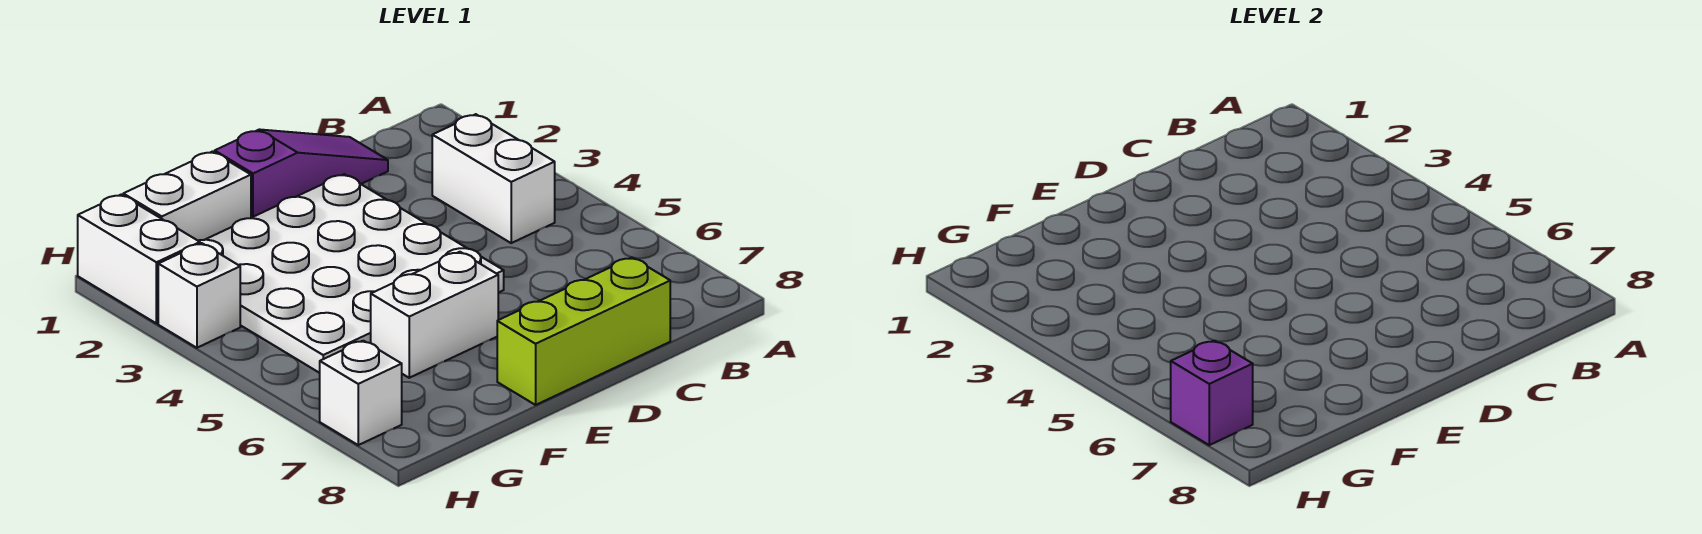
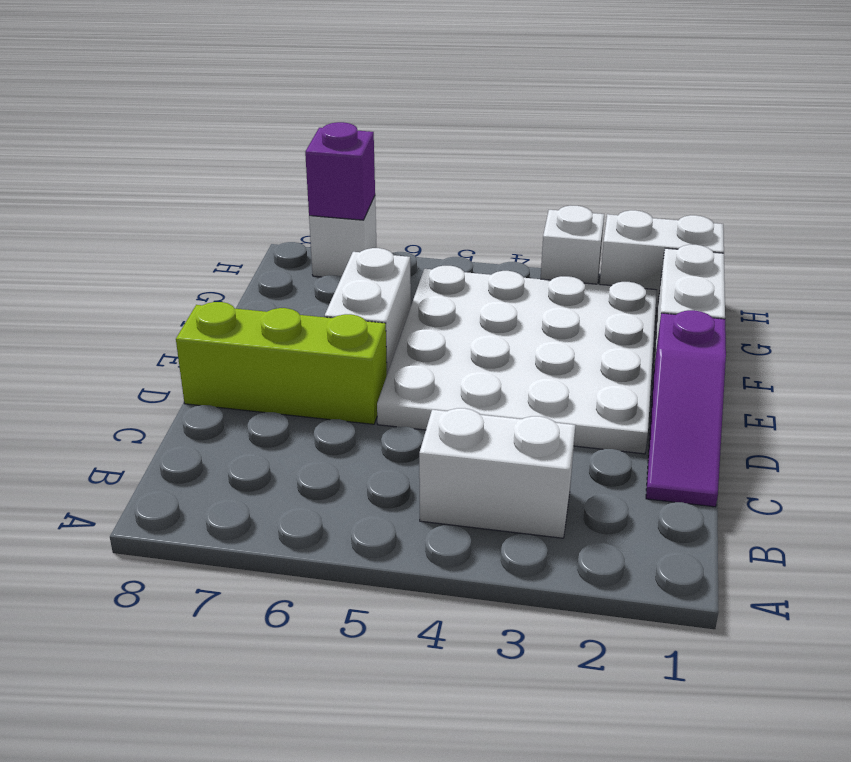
lime brick C8:E8 level 1 -> lime brick D6:D8 level 1

